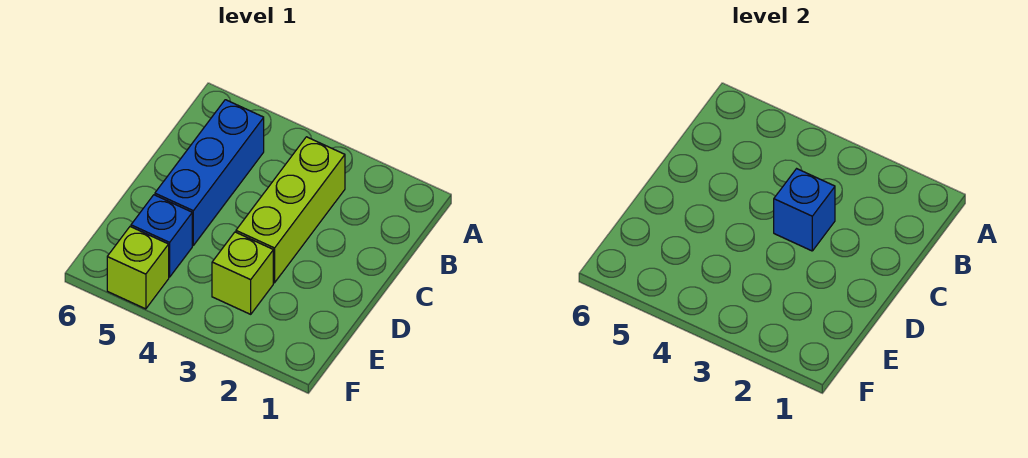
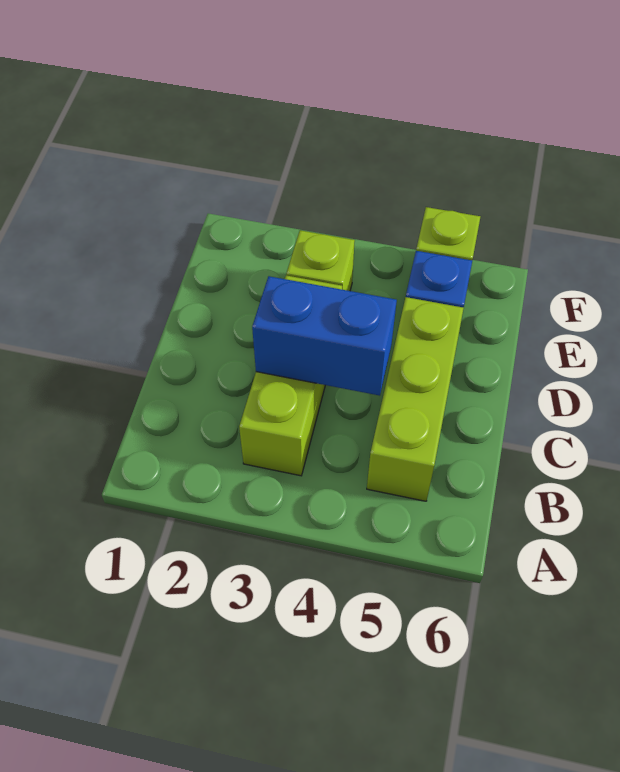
blue brick B5:D5 level 1 -> lime brick B5:D5 level 1
blue brick C3 level 2 -> blue brick C3:C4 level 2

